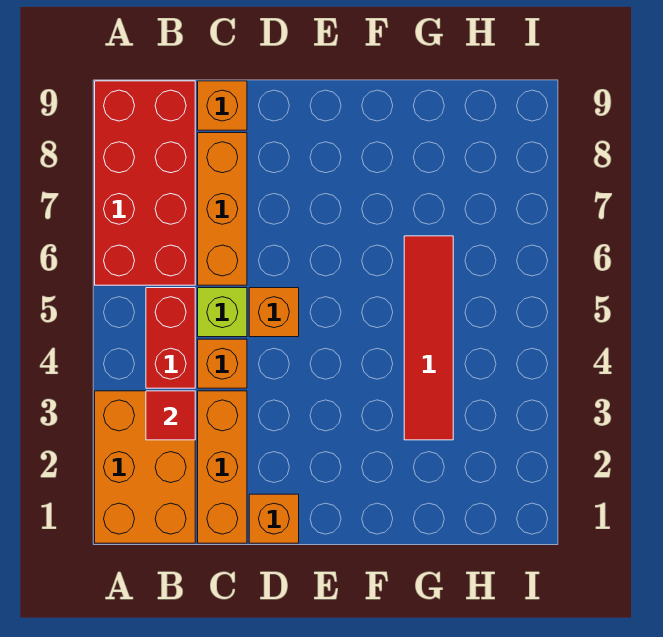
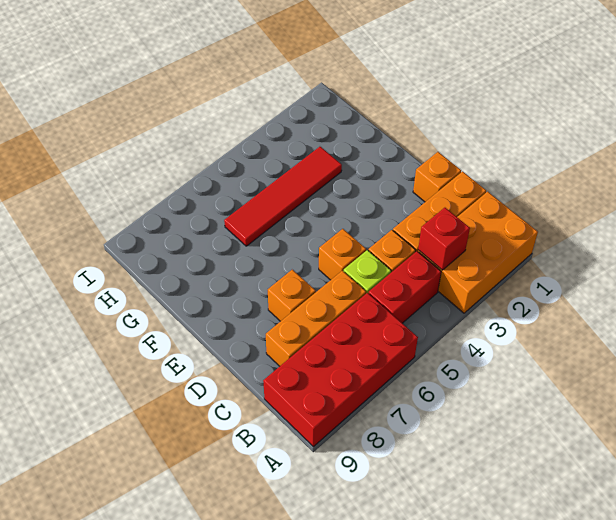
red tile B3 level 2 -> red brick B3 level 2
orange brick C9 level 1 -> orange brick D7 level 1

